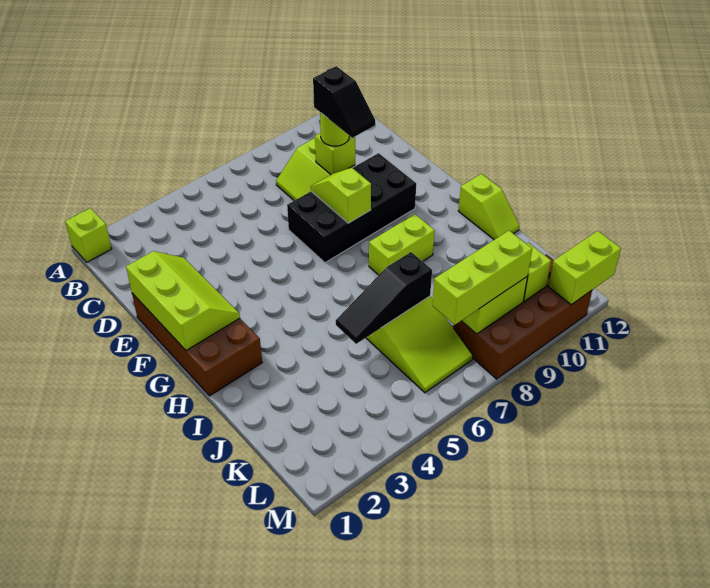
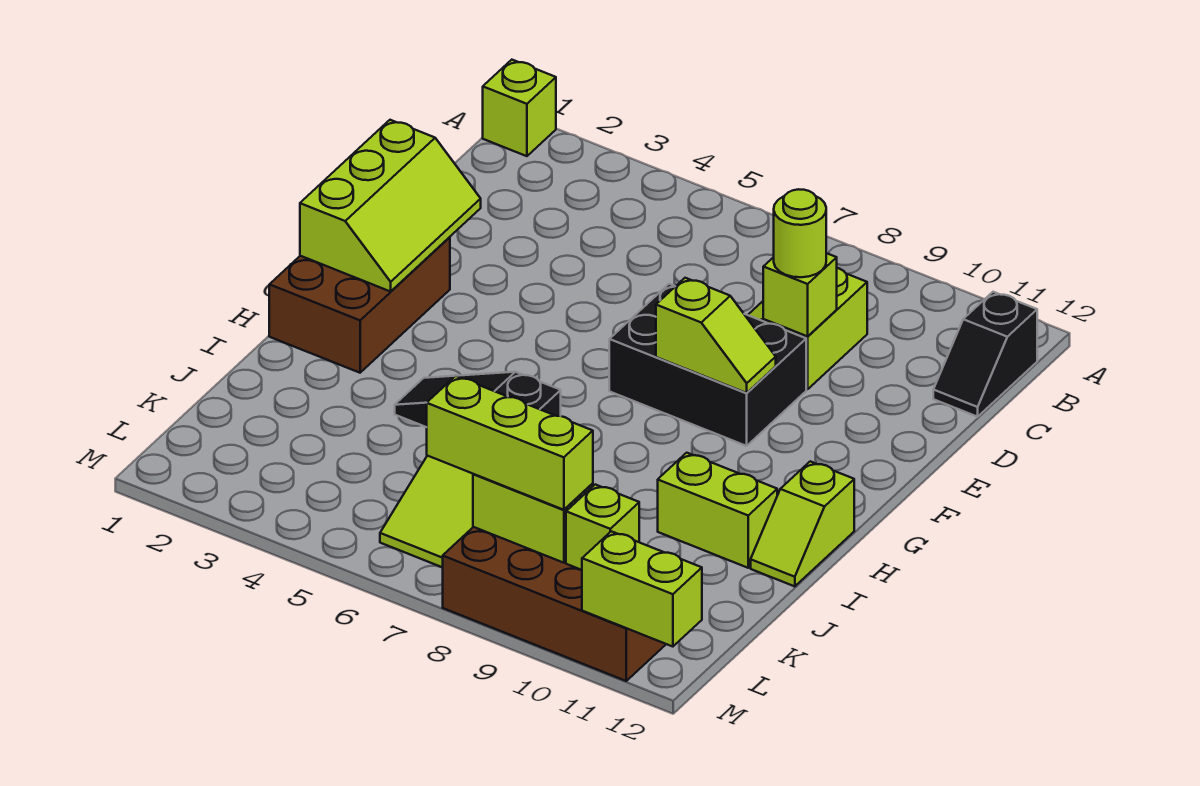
black slope D9:E9 level 4 top D -> black slope B12:C12 level 1 top B
brown brick E1:H2 level 1 -> brown brick F1:H2 level 1
black brick E7:F10 level 1 -> black brick E7:F9 level 1
lime slope E8:F8 level 2 top F -> lime slope F8:F9 level 2 top 8
lime brick H8:H9 level 1 -> lime brick I10:I11 level 1

